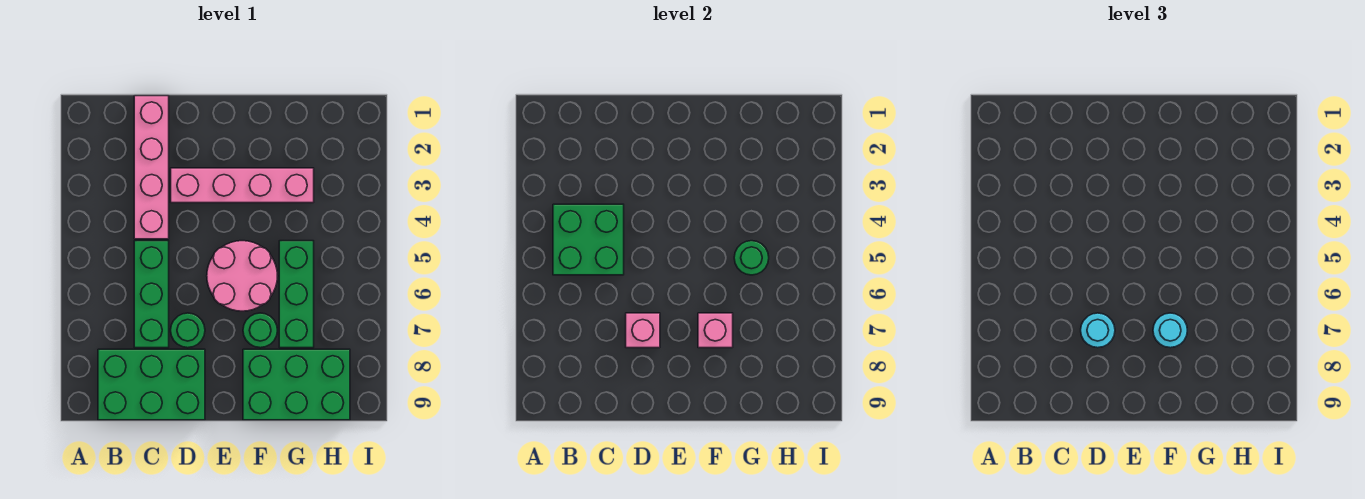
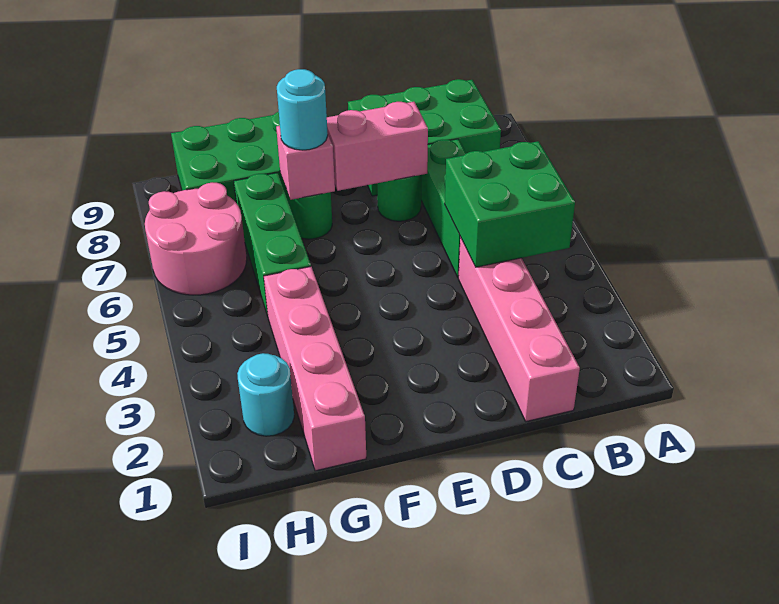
pink brick D3:G3 level 1 -> pink brick G1:G4 level 1
pink brick D7 level 2 -> pink brick D7:E7 level 2
cyan round brick D7 level 3 -> cyan round brick H2 level 1
pink round brick E5:F6 level 1 -> pink round brick H6:I7 level 1
green round brick G5 level 2 -> none

